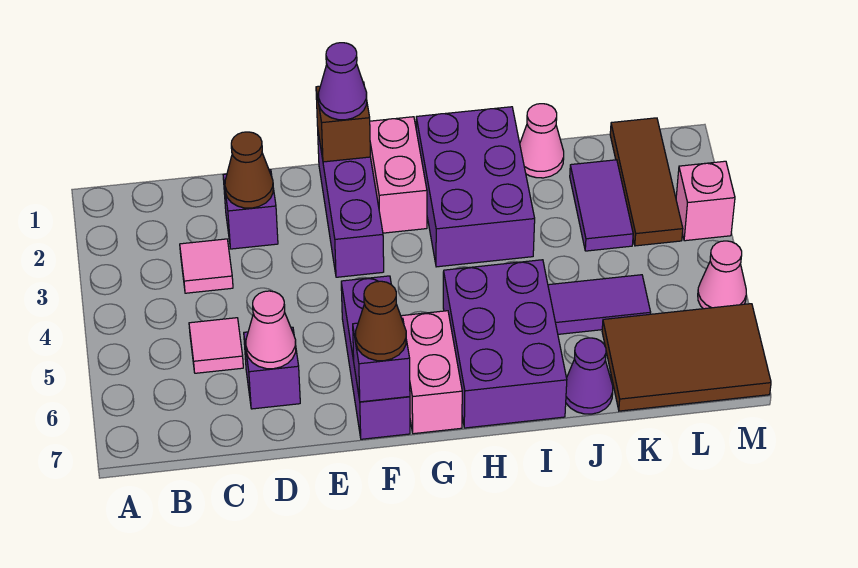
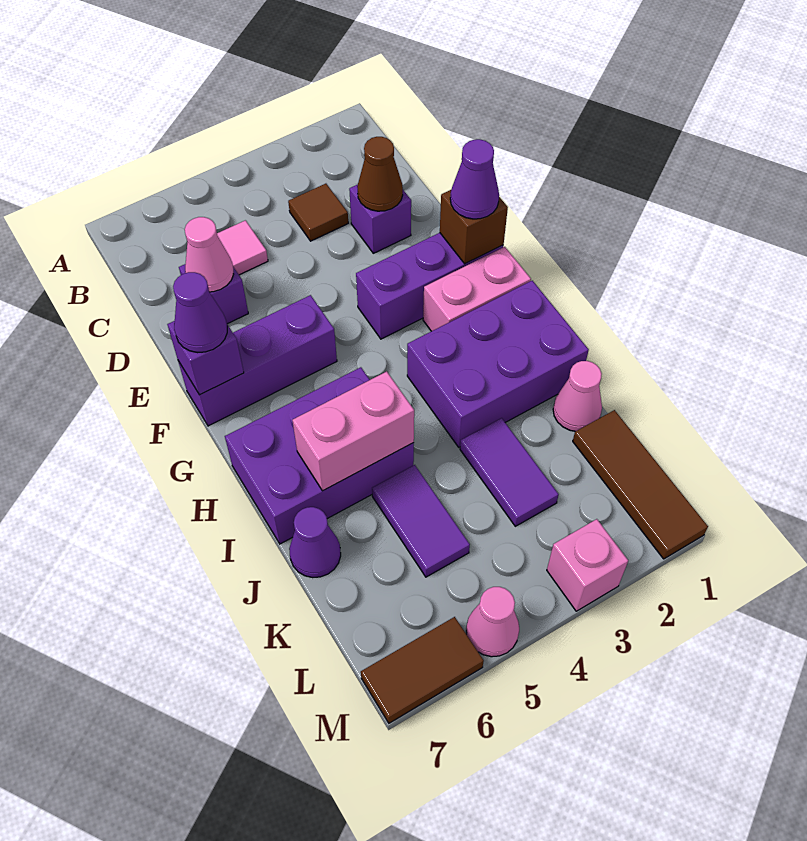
pink tile C3 level 1 -> brown tile C3 level 1
brown cone F7 level 3 -> purple cone F7 level 3
pink brick G6:G7 level 1 -> pink brick I5:I6 level 2
purple tile K2:K3 level 1 -> purple tile J3:K3 level 1
brown tile K6:M7 level 1 -> brown tile M6:M7 level 1
brown tile L1:L3 level 1 -> brown tile K1:M1 level 1

